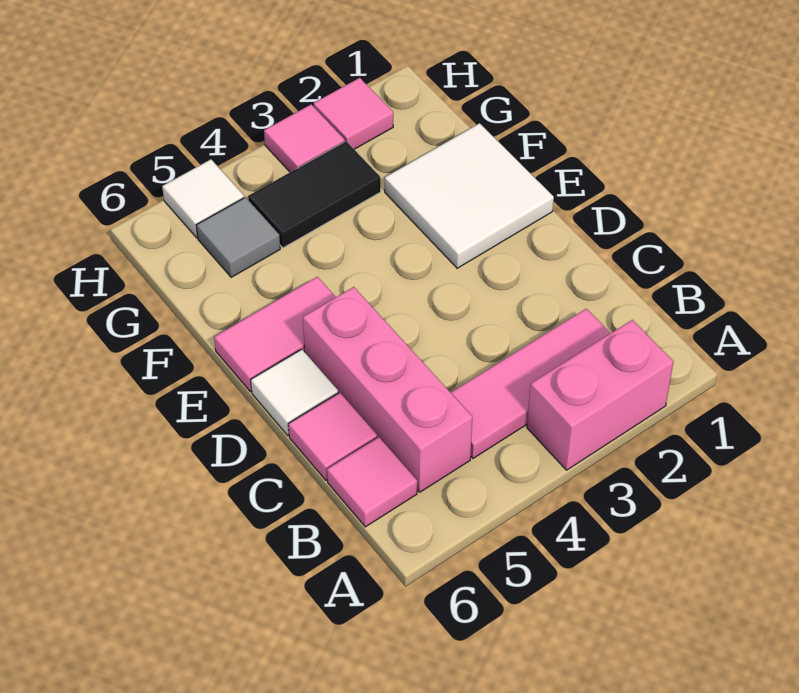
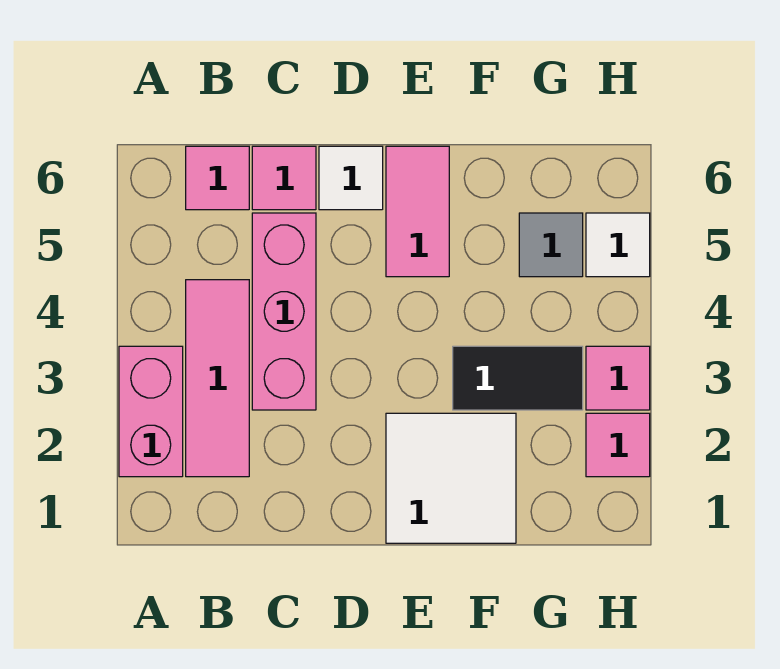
pink brick B5:D5 level 1 -> pink brick C3:C5 level 1
black tile G3:G4 level 1 -> black tile F3:G3 level 1

